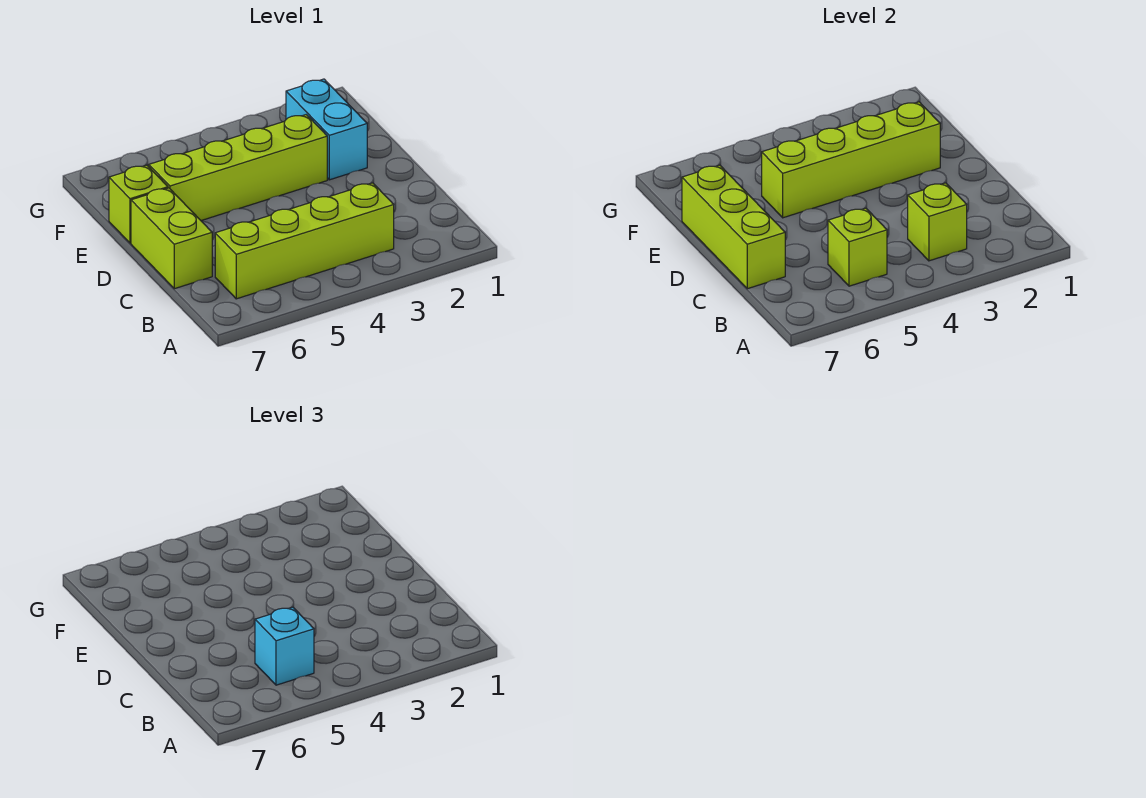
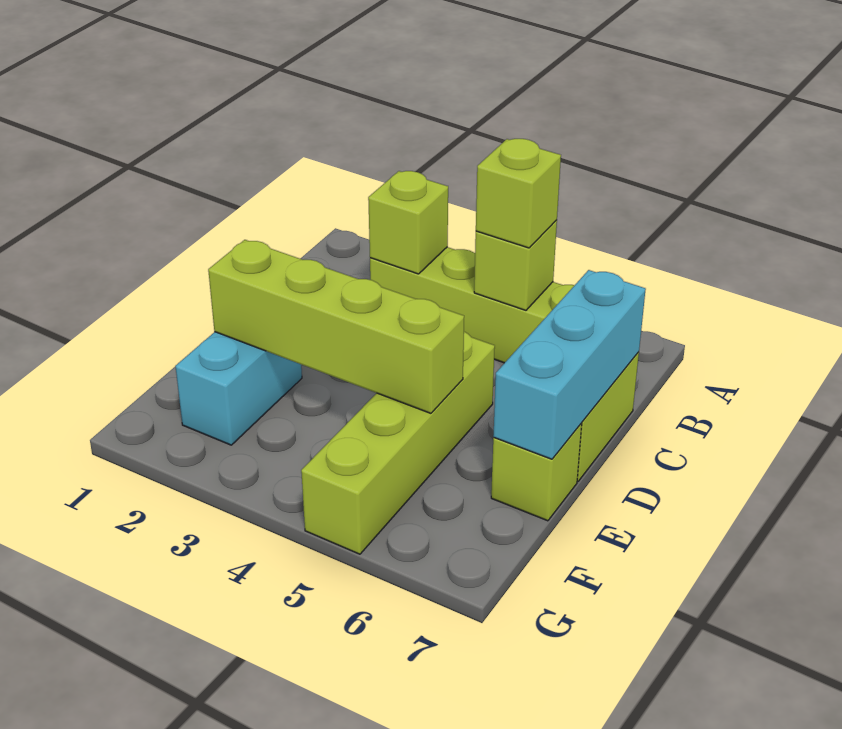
cyan brick B5 level 3 -> lime brick B5 level 3
lime brick C7:E7 level 2 -> cyan brick C7:E7 level 2
lime brick E3:E6 level 1 -> lime brick D5:G5 level 1

